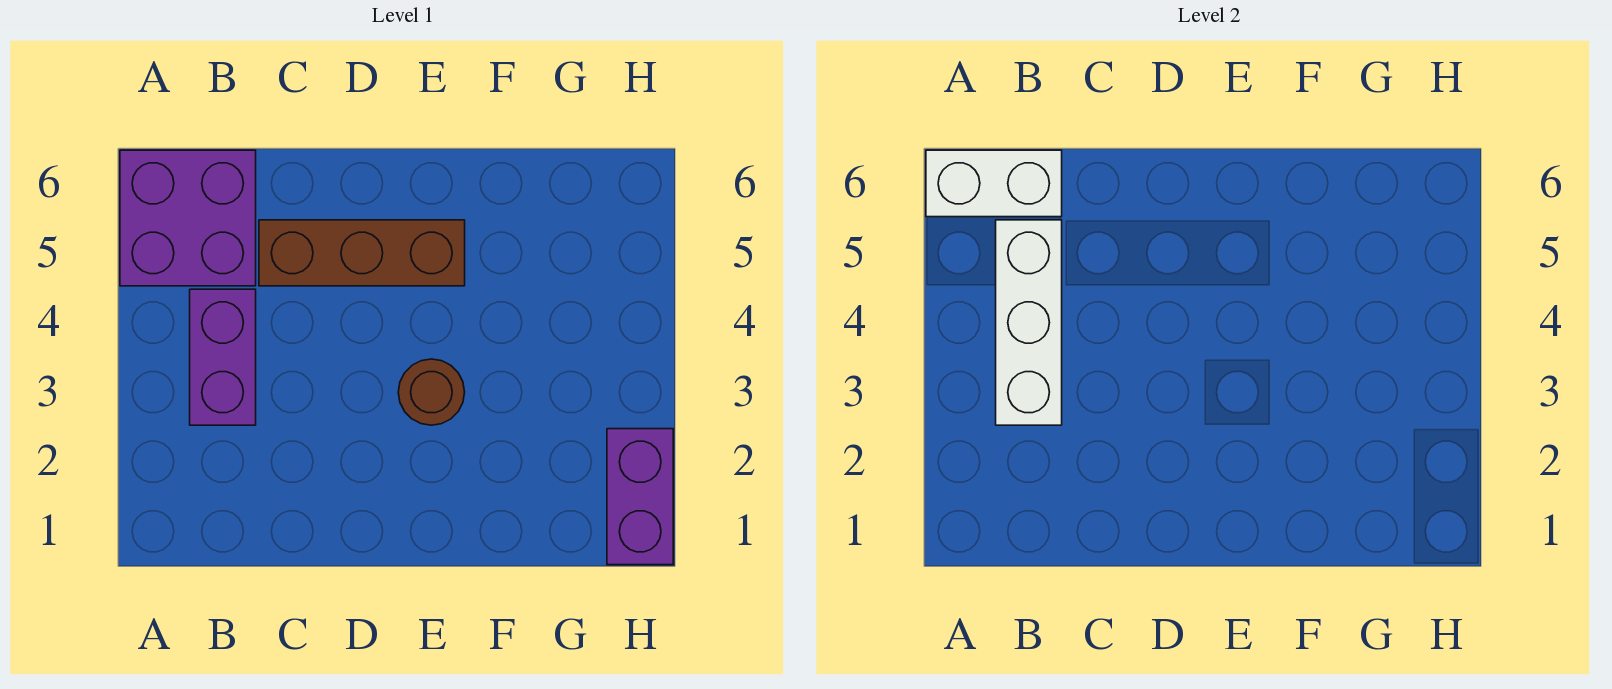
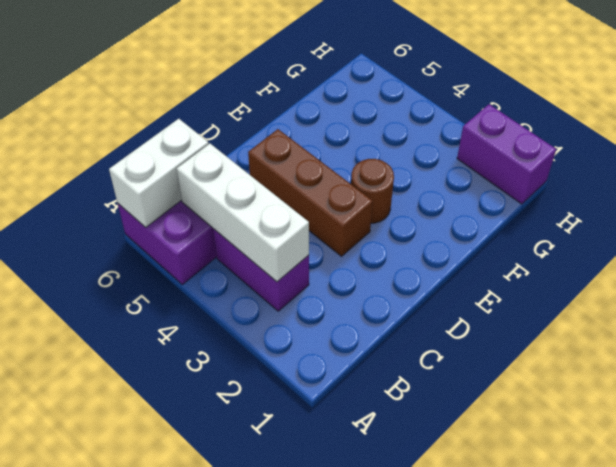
brown brick C5:E5 level 1 -> brown brick D3:D5 level 1

